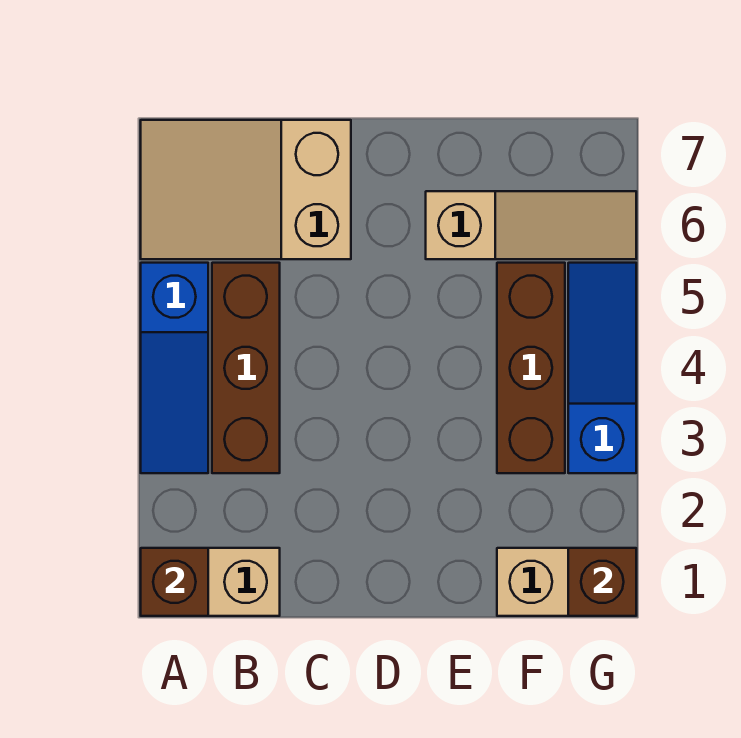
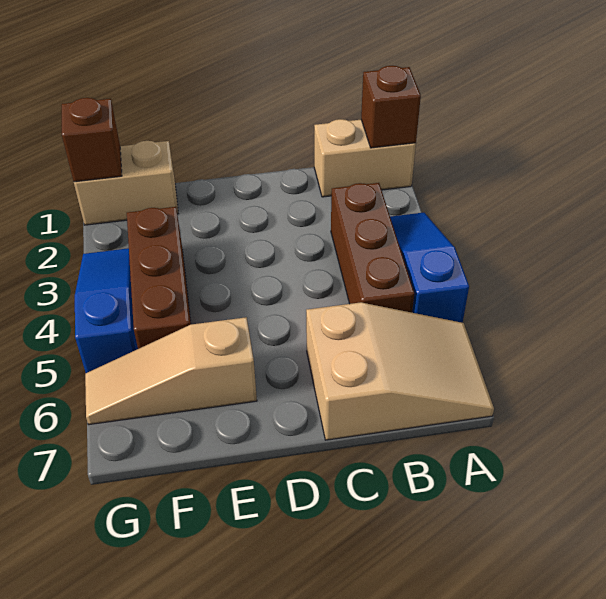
blue slope G3:G5 level 1 top 3 -> blue slope G3:G5 level 1 top 5

